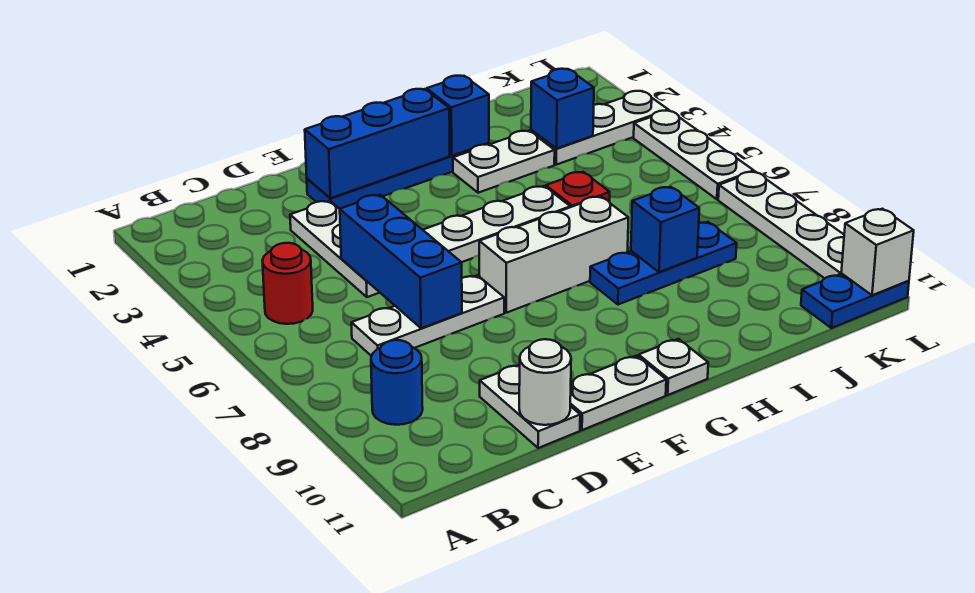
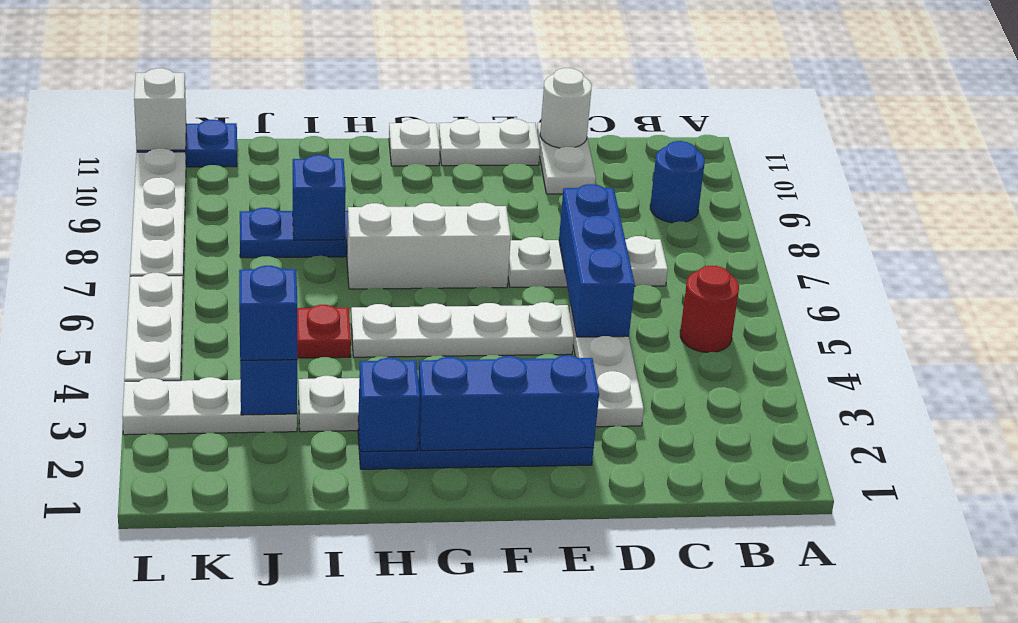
none -> blue brick J3 level 3

